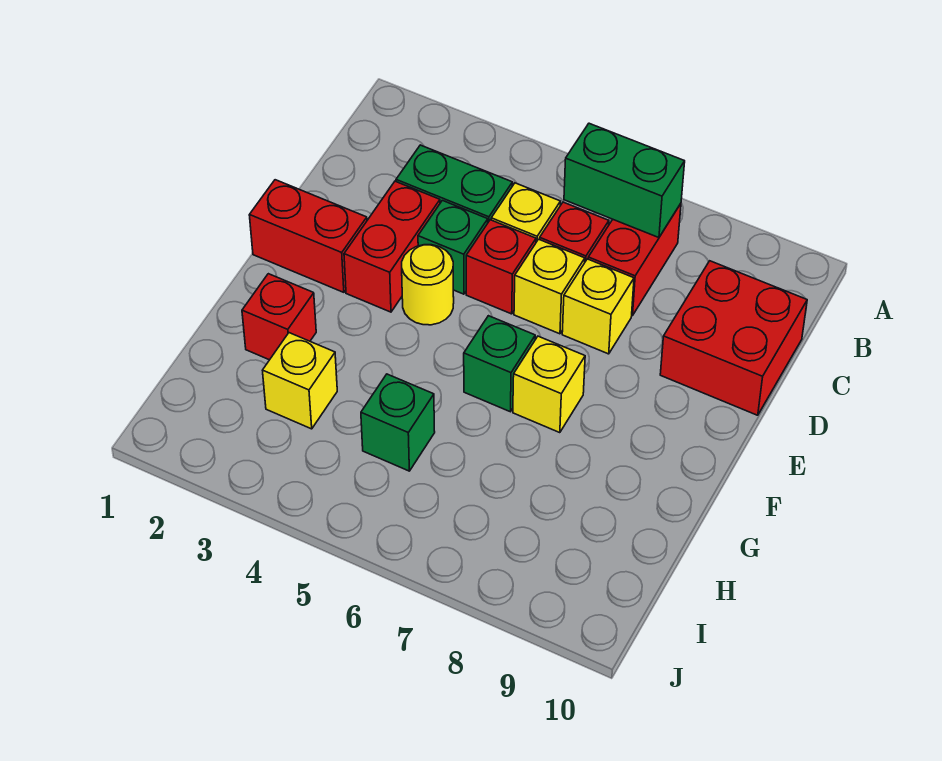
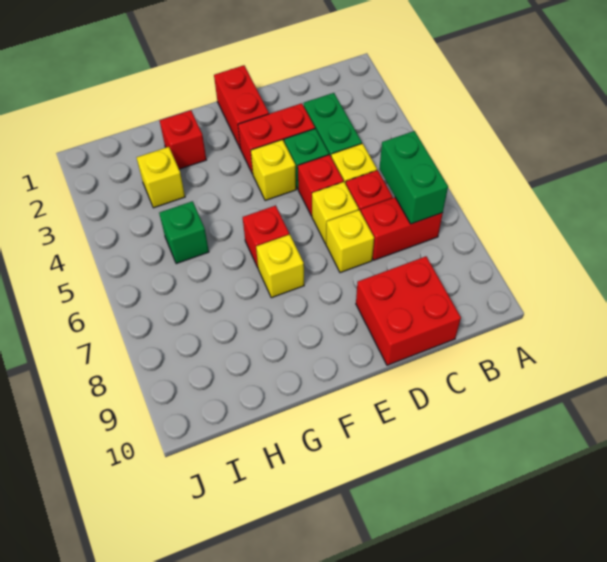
yellow round brick E4 level 1 -> yellow brick E4 level 1
green brick F6 level 1 -> red brick F6 level 1

